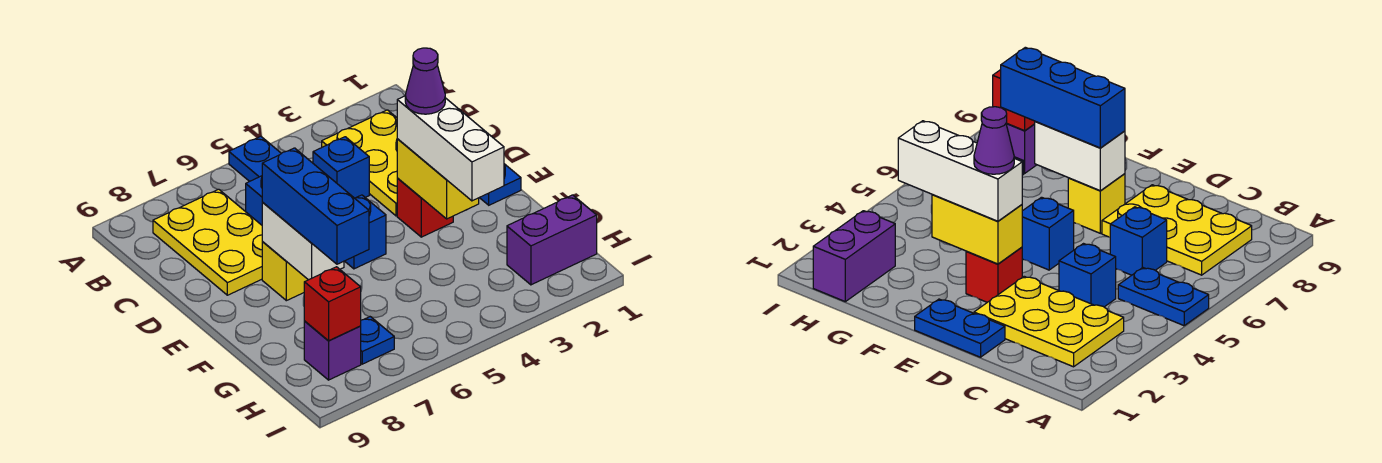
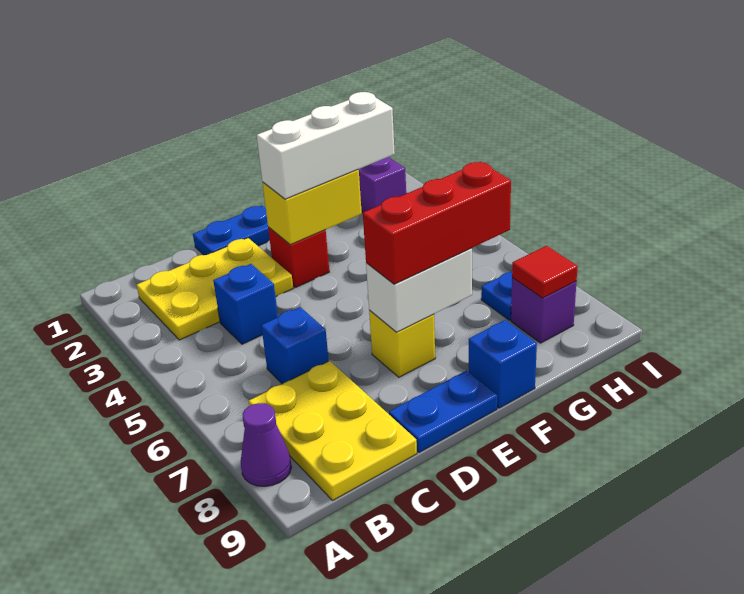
blue plate A5:B5 level 1 -> blue plate D9:E9 level 1
yellow plate B7:D8 level 1 -> yellow plate B7:C9 level 1
purple cone E3 level 4 -> purple cone A8 level 1
blue brick E5 level 1 -> blue brick F9 level 1
blue brick E7:G7 level 3 -> red brick E7:G7 level 3
red brick H8 level 2 -> red tile H8 level 2

